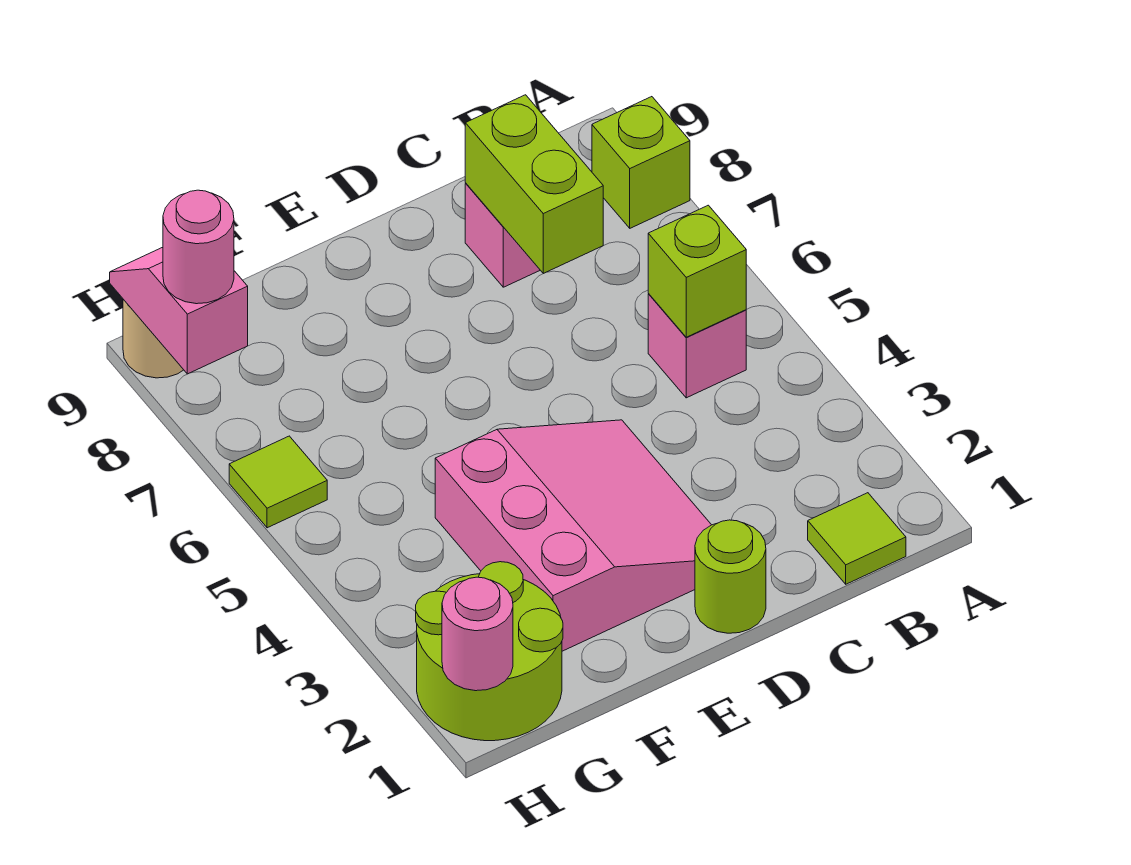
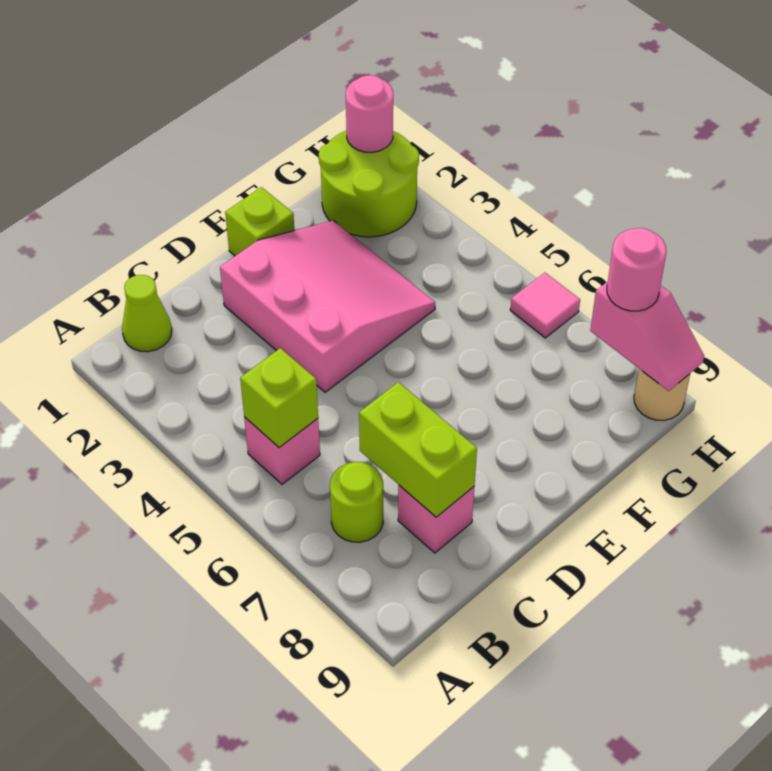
lime brick A8 level 1 -> lime brick E1 level 1
lime tile B1 level 1 -> lime cone B1 level 1
lime round brick D1 level 1 -> lime round brick B7 level 1
pink slope D2:F4 level 1 top F -> pink slope D2:F4 level 1 top D
lime tile H6 level 1 -> pink tile H6 level 1

